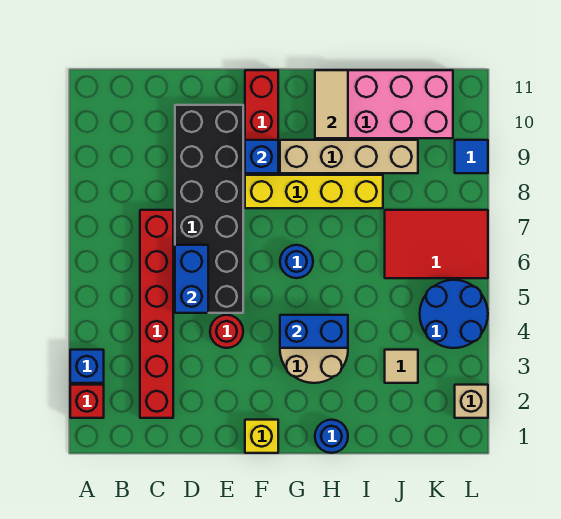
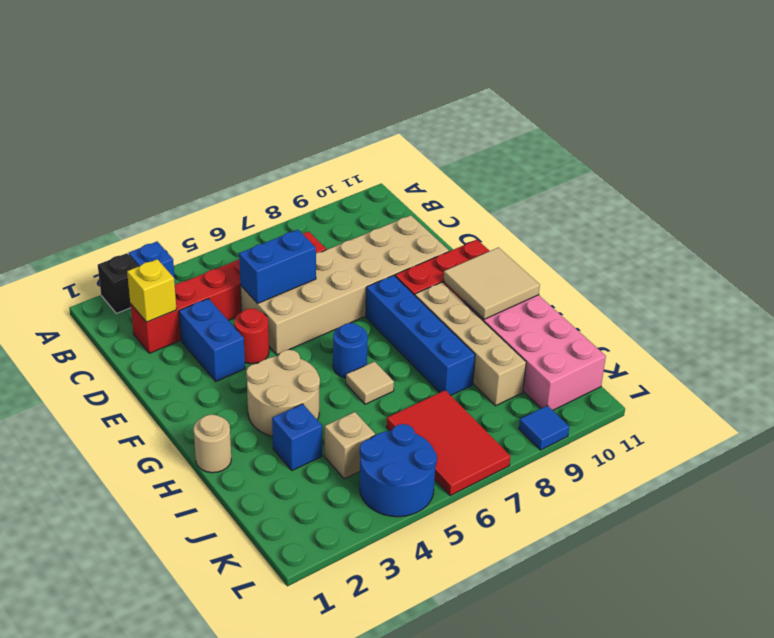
red brick A2 level 1 -> black brick A2 level 1
black brick D5:E10 level 1 -> tan brick D5:E10 level 1
yellow brick F1 level 1 -> yellow brick C2 level 2
yellow brick F8:I8 level 1 -> blue brick F8:I8 level 1
blue brick F9 level 2 -> blue brick I3 level 1
blue brick G4:H4 level 2 -> blue brick D3:E3 level 1
blue round brick H1 level 1 -> tan round brick H1 level 1
tan tile H10:H11 level 2 -> tan tile G10:H11 level 2
tan tile J3 level 1 -> tan tile H6 level 1
tan brick L2 level 1 -> tan brick J4 level 1

